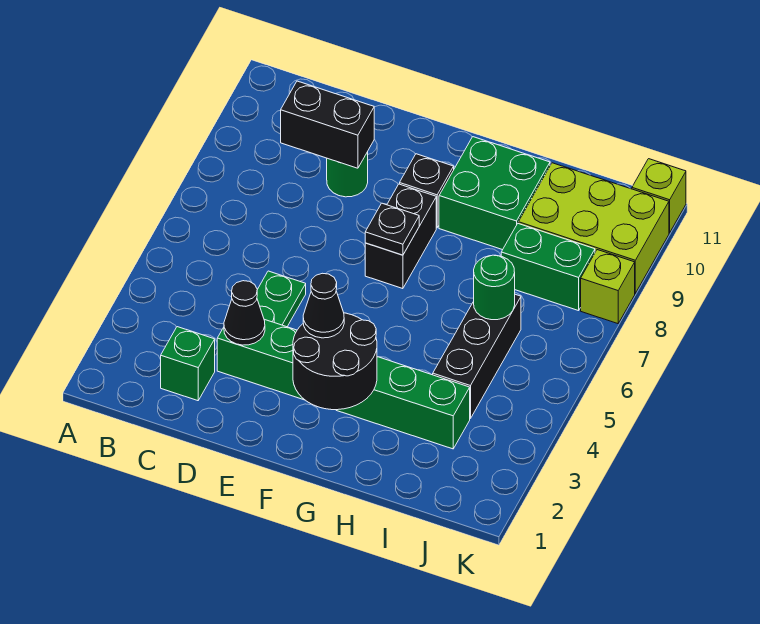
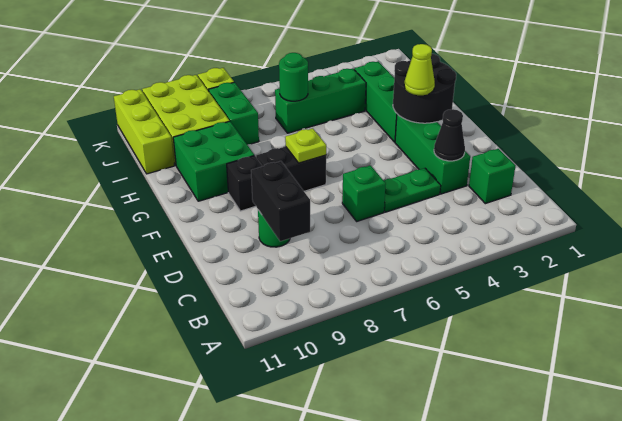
none -> green brick D6 level 1
black cone F3 level 3 -> lime cone F3 level 3
black plate F7 level 2 -> lime plate F7 level 2
black brick I4:I6 level 1 -> green brick I4:I6 level 1
lime brick K11 level 1 -> lime brick I11:K11 level 1

